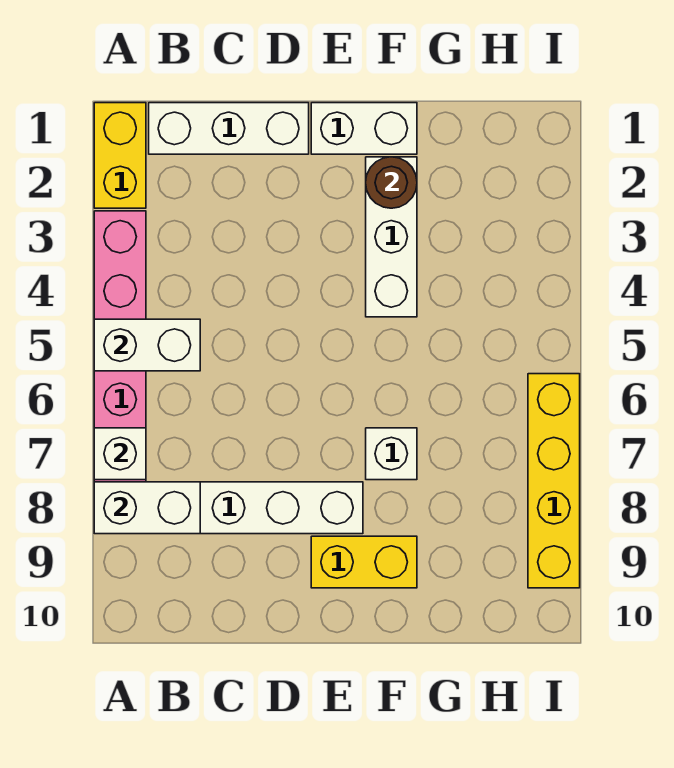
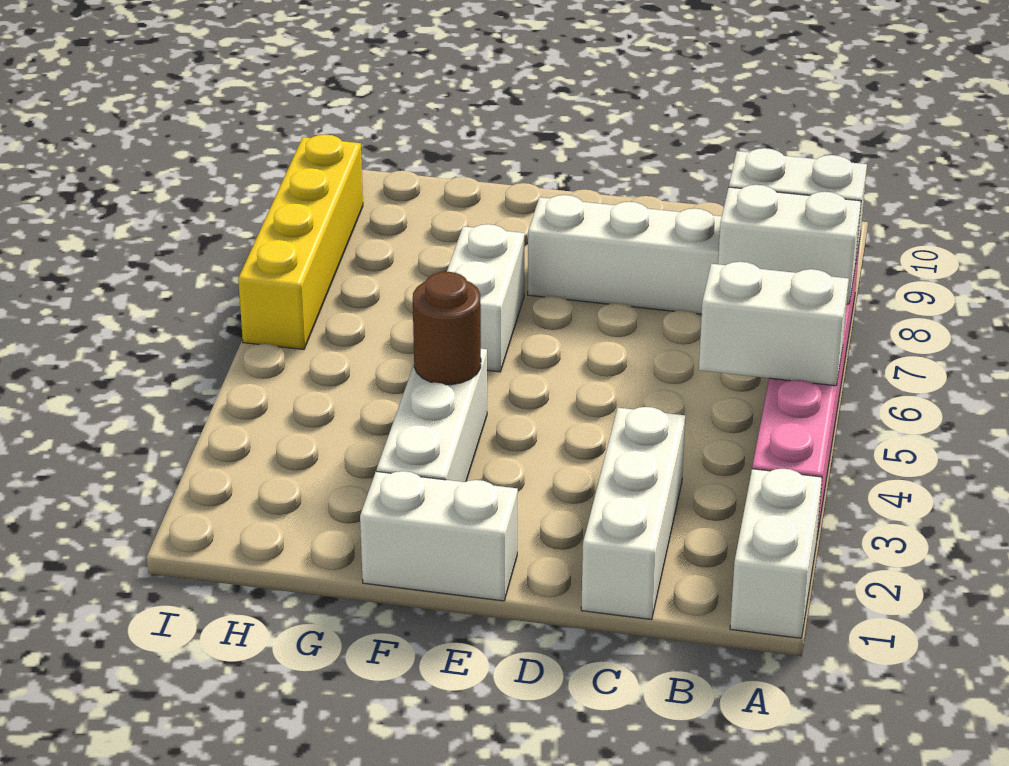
yellow brick A1:A2 level 1 -> white brick A1:A2 level 1
white brick A7 level 2 -> white brick A7:B7 level 2
white brick B1:D1 level 1 -> white brick C1:C3 level 1
yellow brick E9:F9 level 1 -> none
brown round brick F2 level 2 -> brown round brick F4 level 2
white brick F7 level 1 -> white brick F6:F7 level 1

